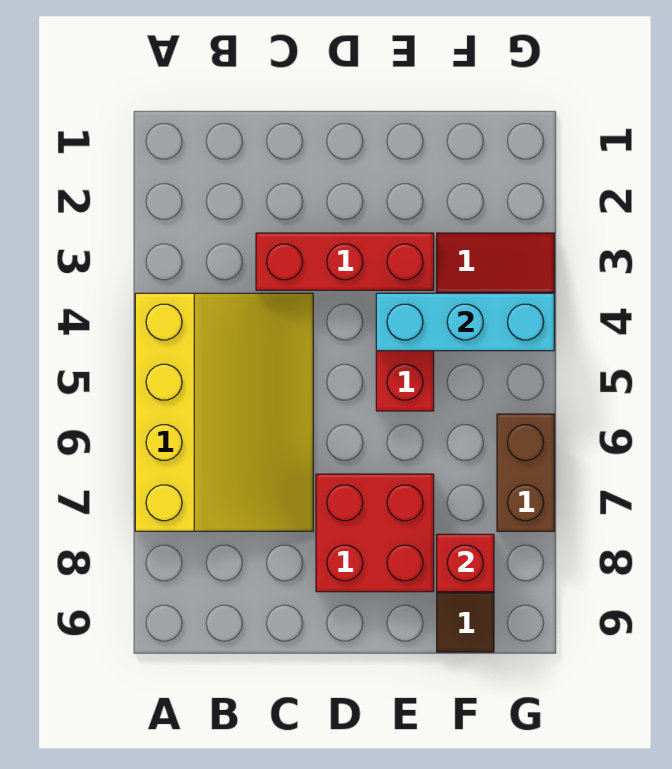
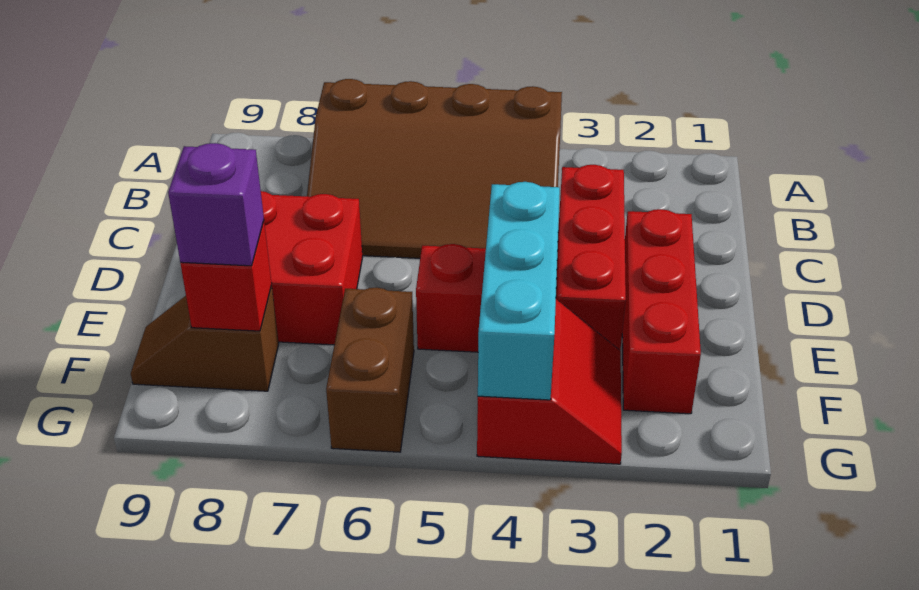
yellow slope A4:C7 level 1 top A -> brown slope A4:C7 level 1 top A
none -> red brick D2:F2 level 1
none -> purple brick F8 level 3
brown brick G6:G7 level 1 -> brown brick F6:G6 level 1

